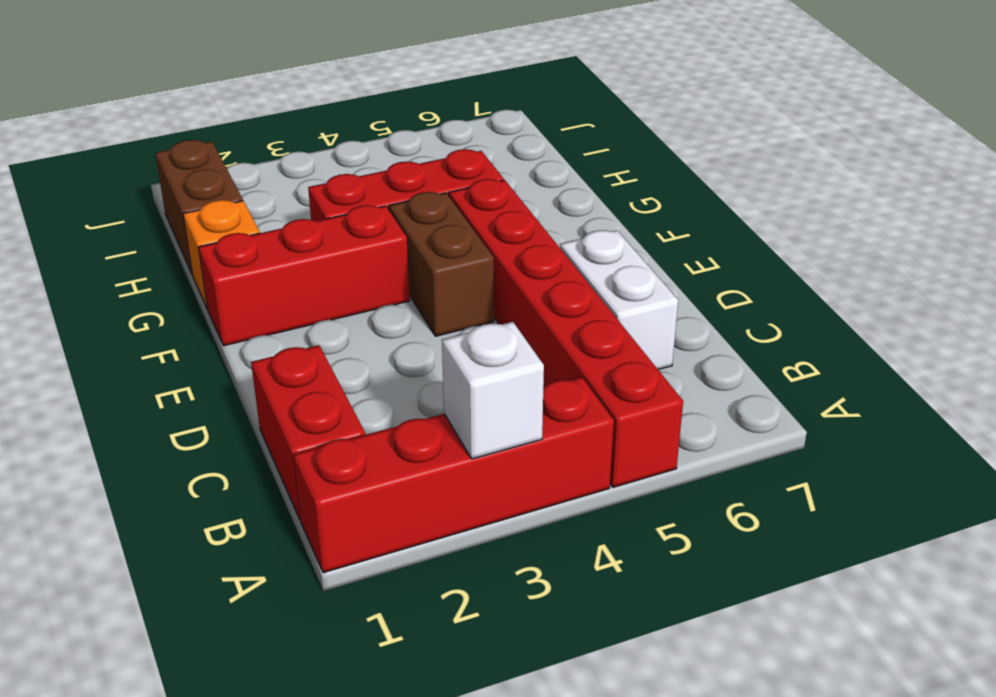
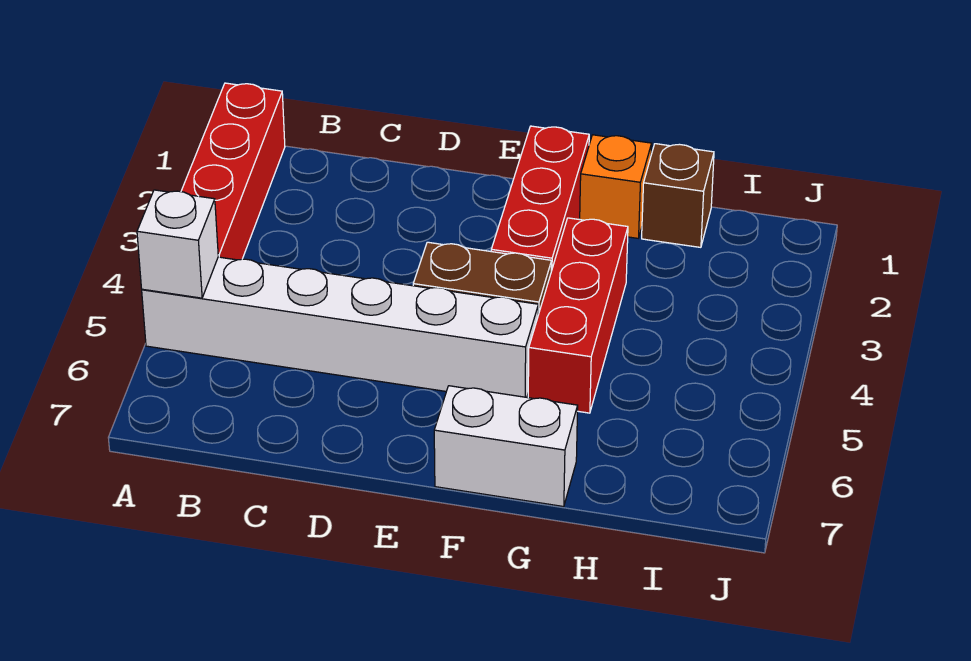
white brick A3 level 2 -> white brick A5 level 2
red brick A5:F5 level 1 -> white brick A5:F5 level 1
red brick B1:C1 level 1 -> none
white brick C6:D6 level 1 -> white brick F7:G7 level 1
brown brick H1:I1 level 1 -> brown brick H1 level 1

